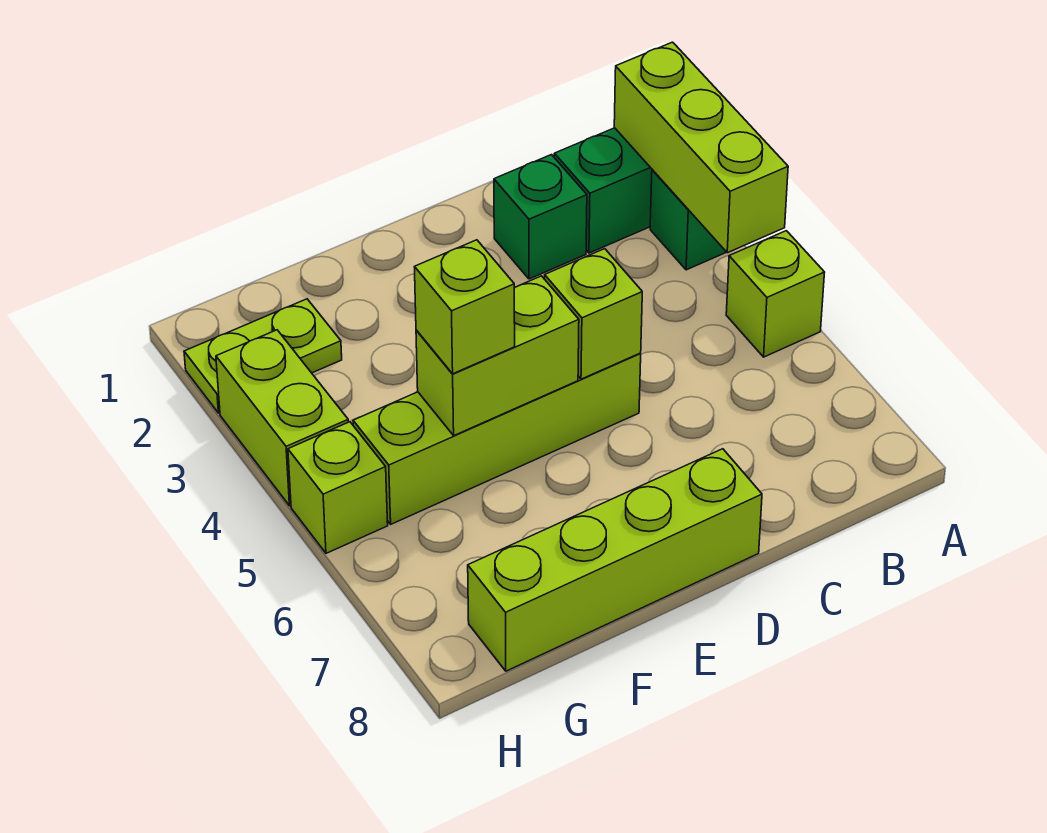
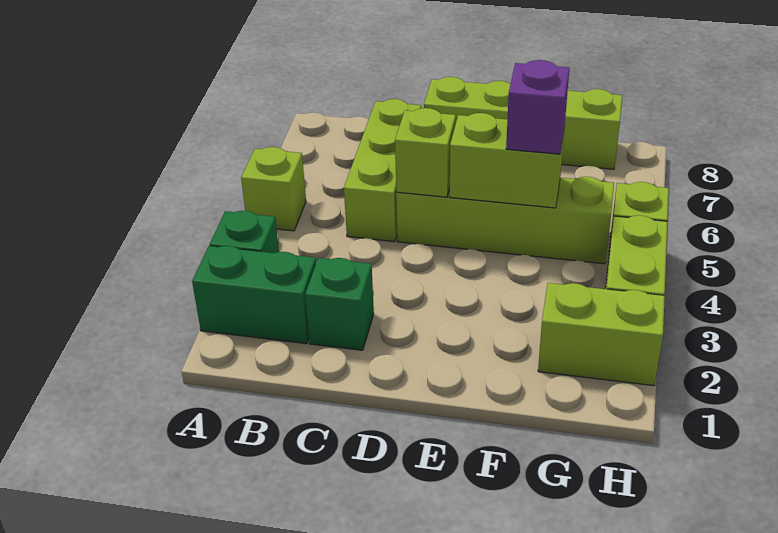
lime brick A2:A4 level 2 -> lime brick C5:C7 level 1
lime brick F5 level 3 -> purple brick F5 level 3
lime plate G2:H2 level 1 -> lime brick G2:H2 level 1

